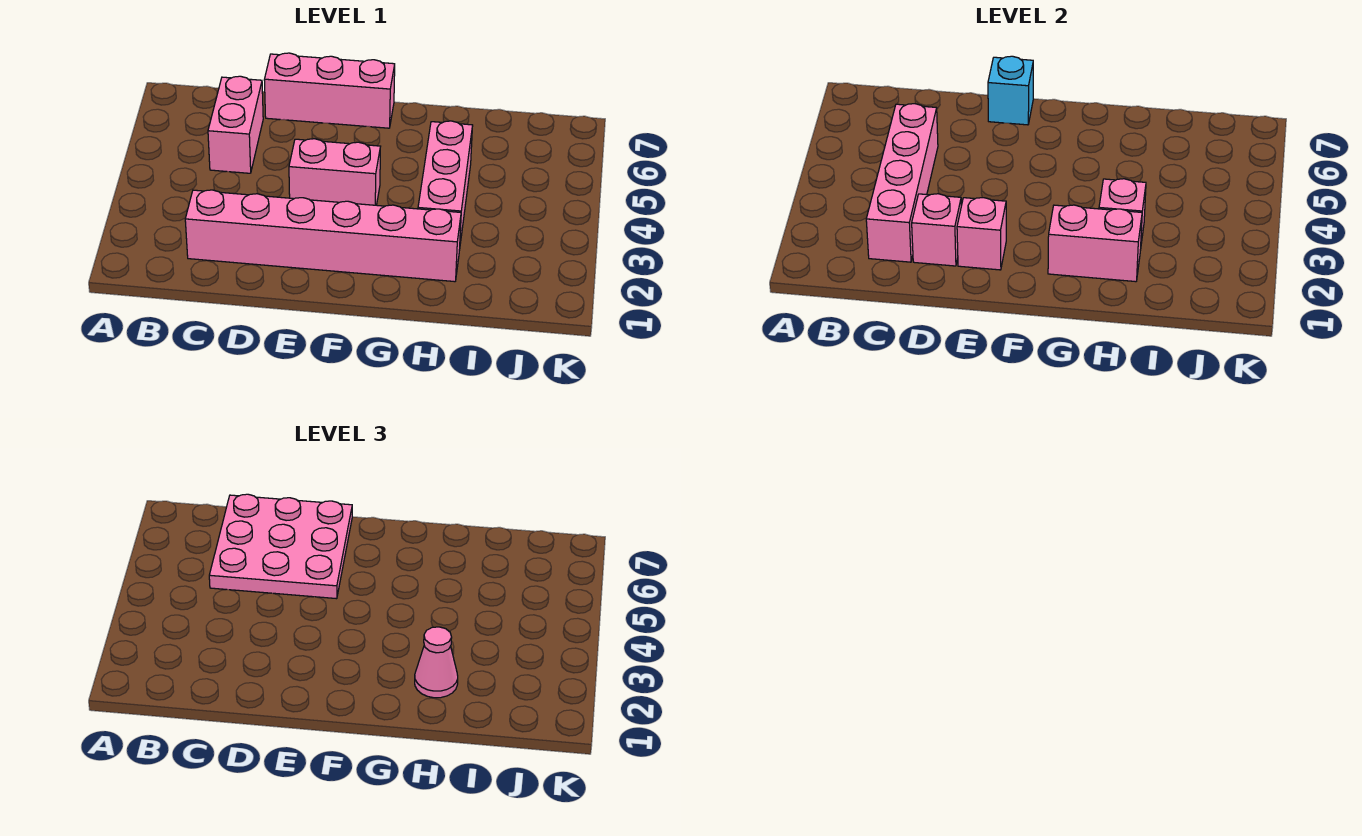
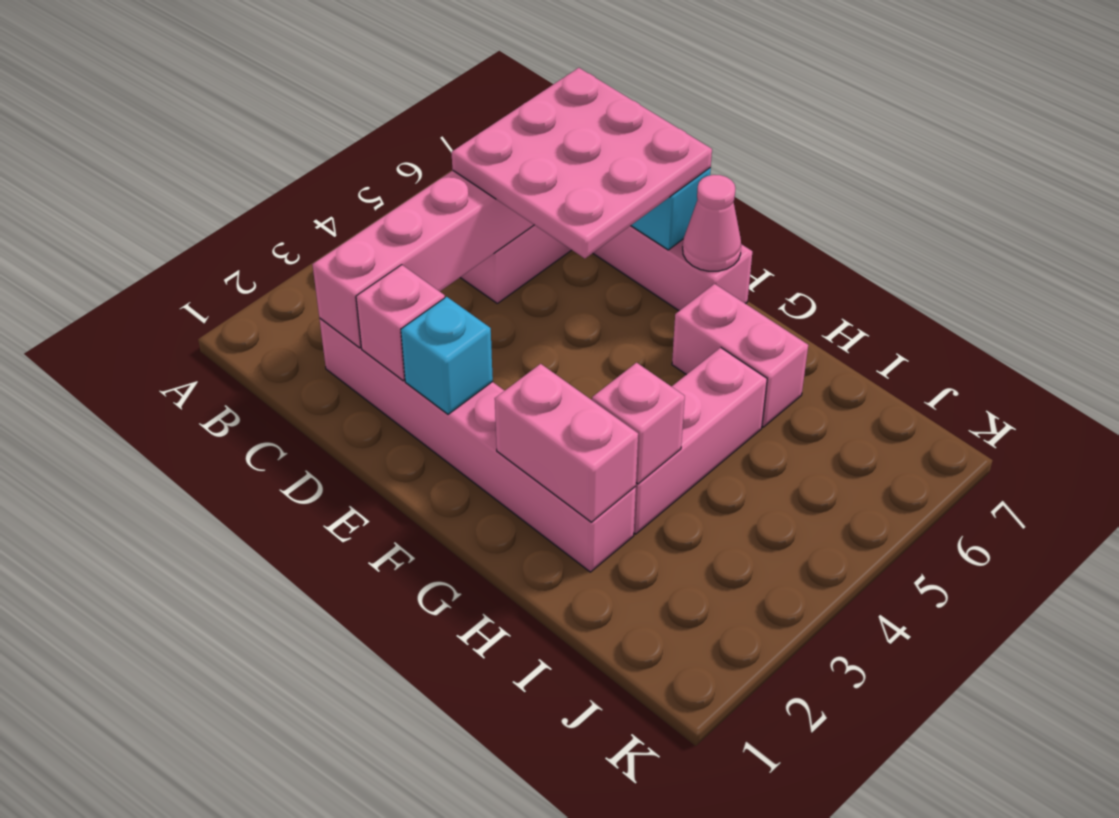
pink brick E2 level 2 -> cyan brick E2 level 2
pink brick E4:F4 level 1 -> pink brick G6:H6 level 1
pink cone H2 level 3 -> pink cone F7 level 2

